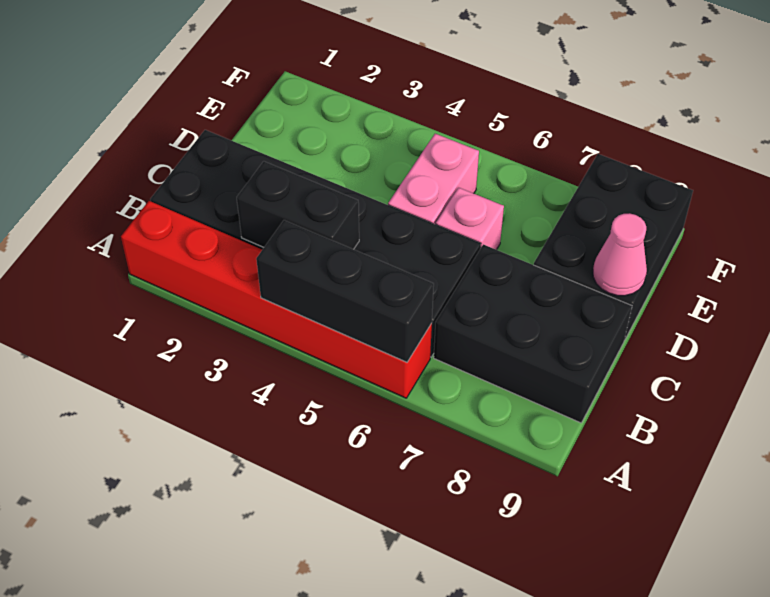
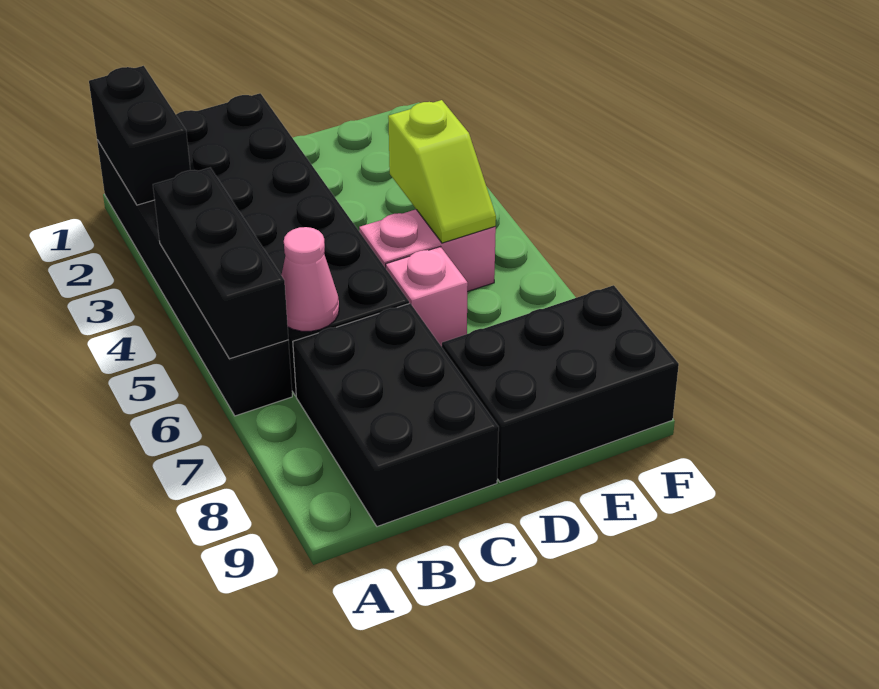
red brick A1:A6 level 1 -> black brick A1:A6 level 1
black brick B3:B4 level 2 -> black brick A1:A2 level 2
pink cone D9 level 2 -> pink cone B6 level 2
none -> lime slope E4:E5 level 2 top 4

